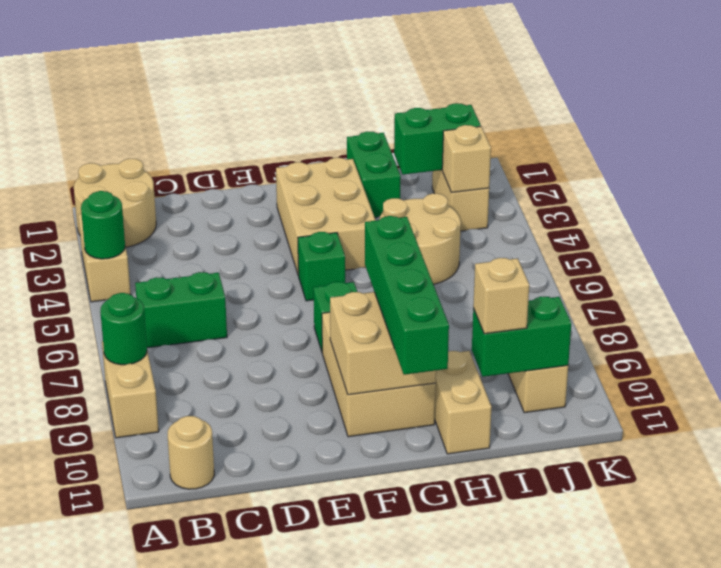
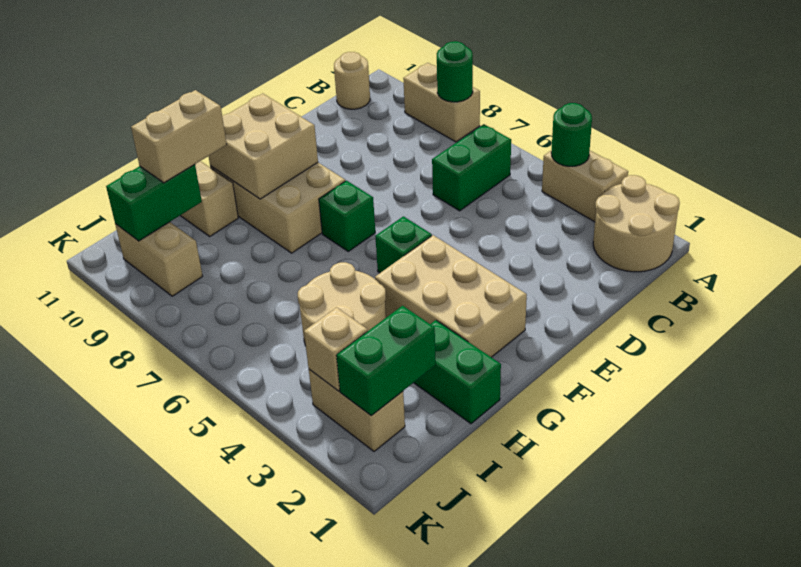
green brick G8:G11 level 3 -> none
tan brick I10 level 3 -> tan brick H10:I10 level 3

